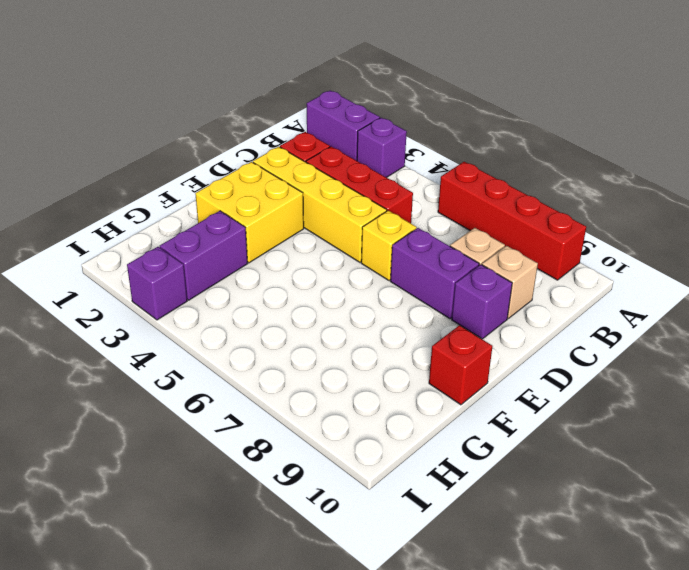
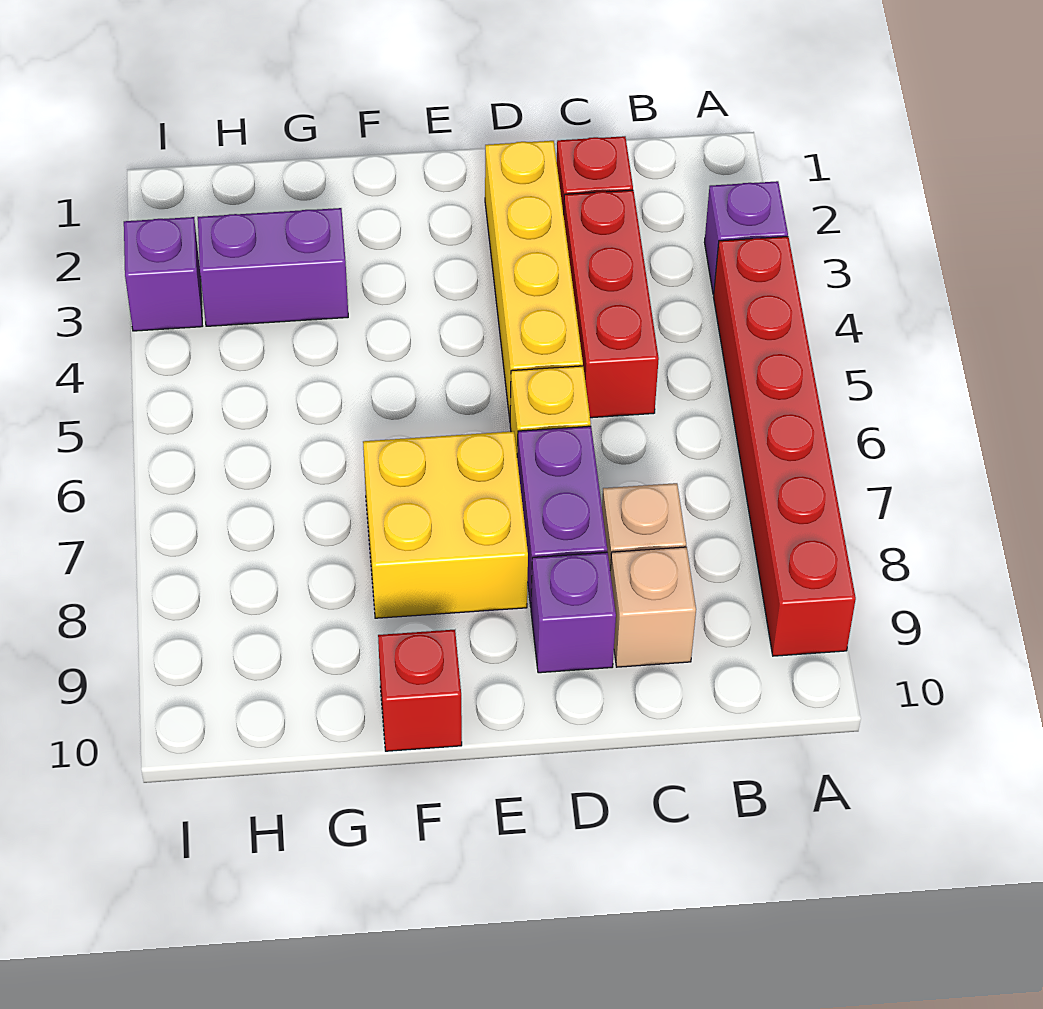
purple brick A1:A2 level 1 -> none
red brick A6:A9 level 1 -> red brick A4:A9 level 1
yellow brick E2:F3 level 1 -> yellow brick E7:F8 level 1

